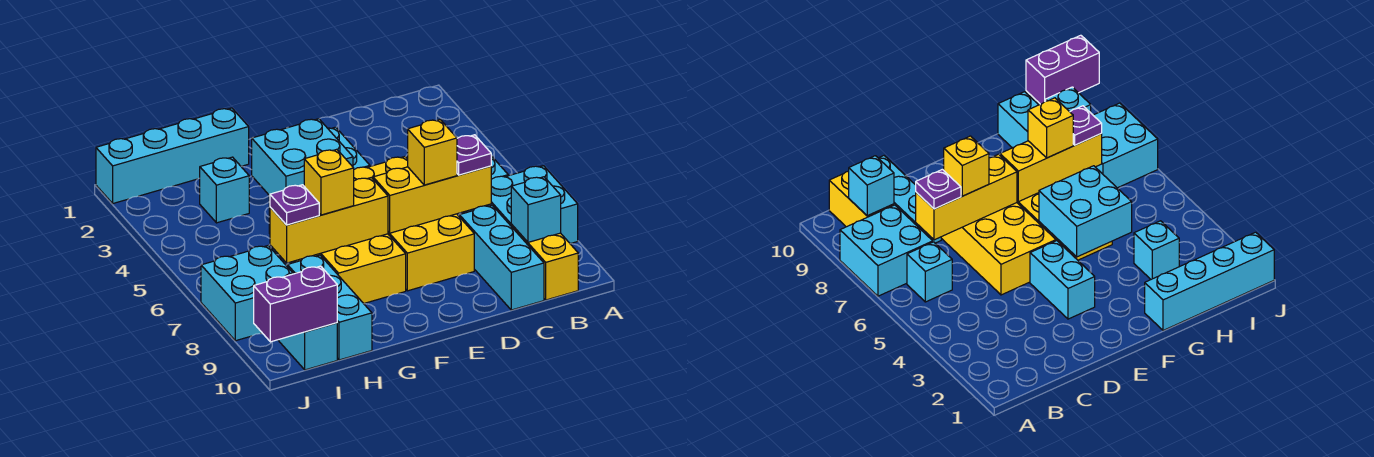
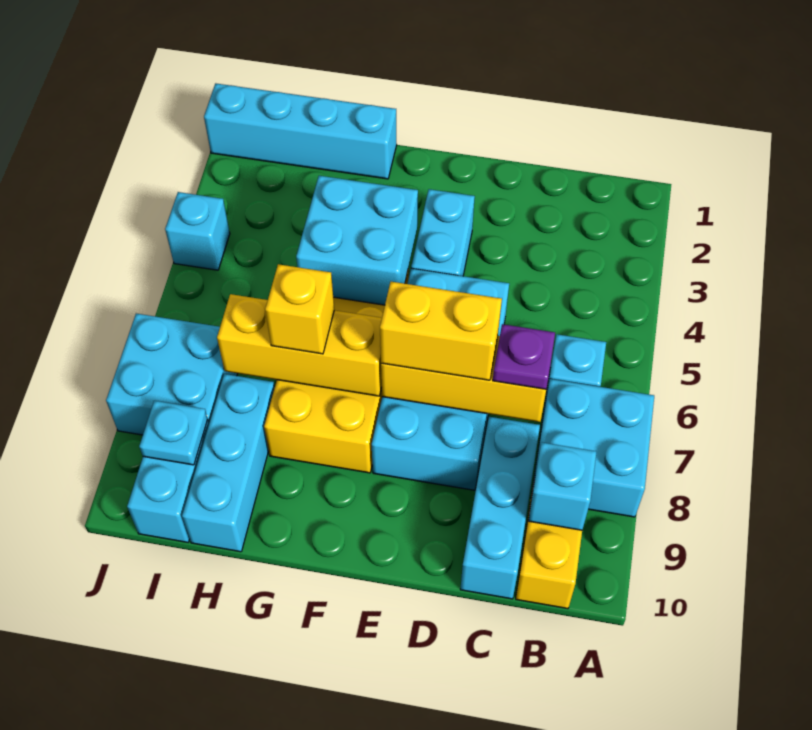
yellow brick D5:E8 level 1 -> cyan brick D5:E8 level 1
yellow brick D7 level 3 -> yellow brick D7:E7 level 3
cyan brick H3 level 1 -> cyan brick J4 level 1
purple plate H7 level 3 -> none
purple brick I10:J10 level 2 -> none

